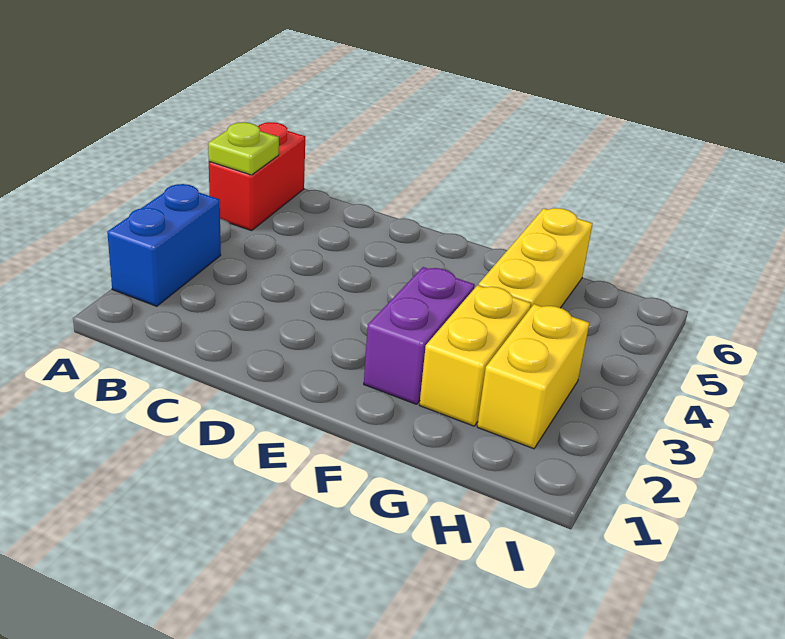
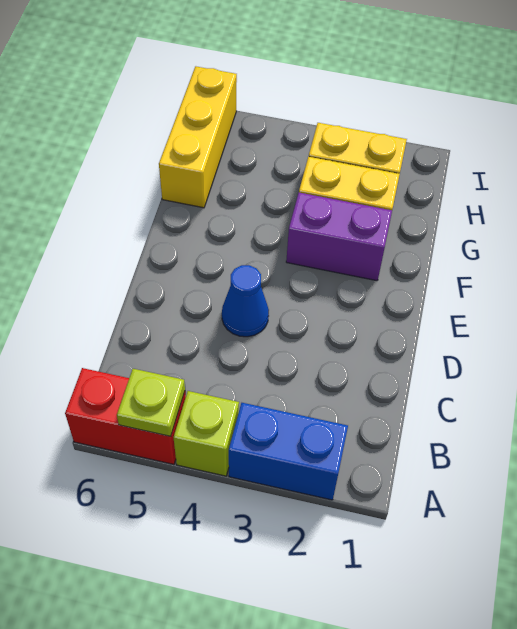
none -> lime brick A4 level 1
none -> blue cone D4 level 1
yellow brick G4:G6 level 1 -> yellow brick G6:I6 level 1

